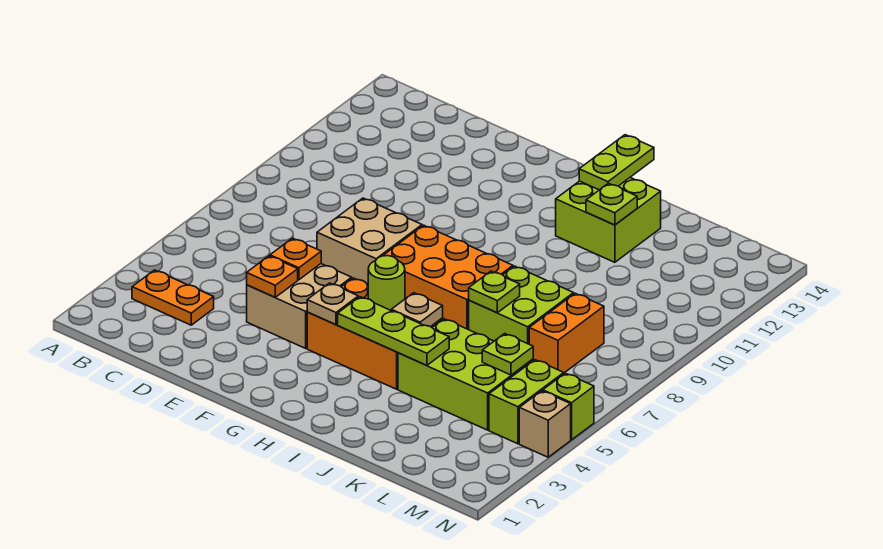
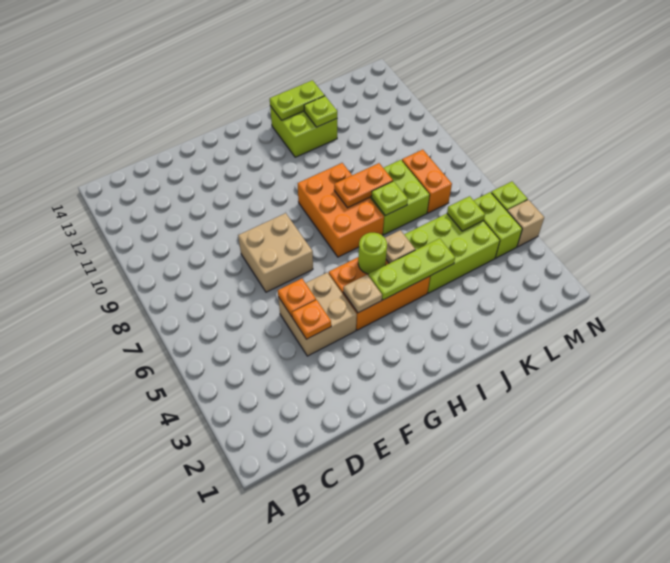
orange plate B3:C3 level 1 -> orange plate I8:J8 level 2
orange brick G7:I8 level 1 -> orange brick H7:I9 level 1
lime plate I13:I14 level 2 -> lime plate I13:J13 level 2

